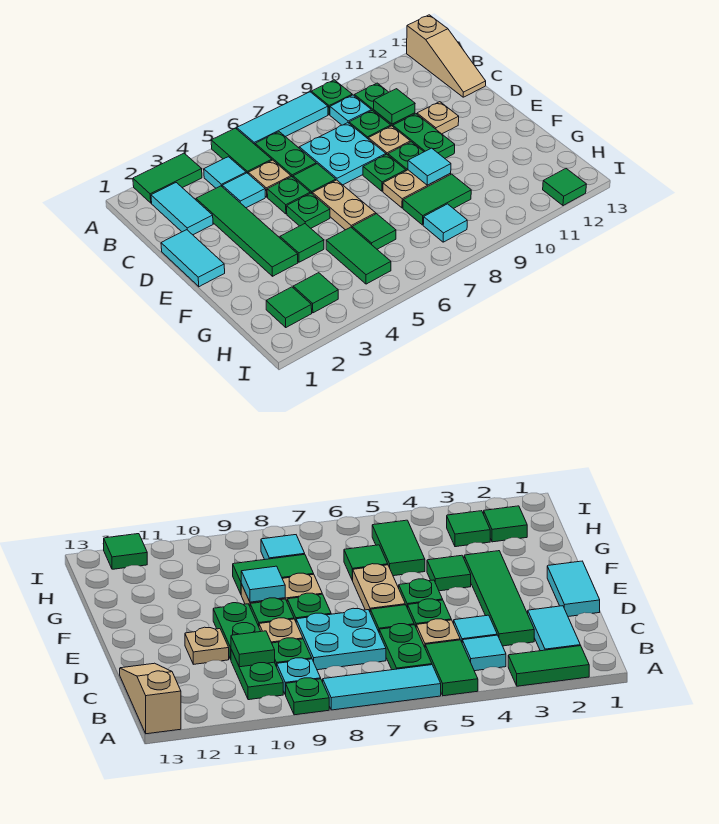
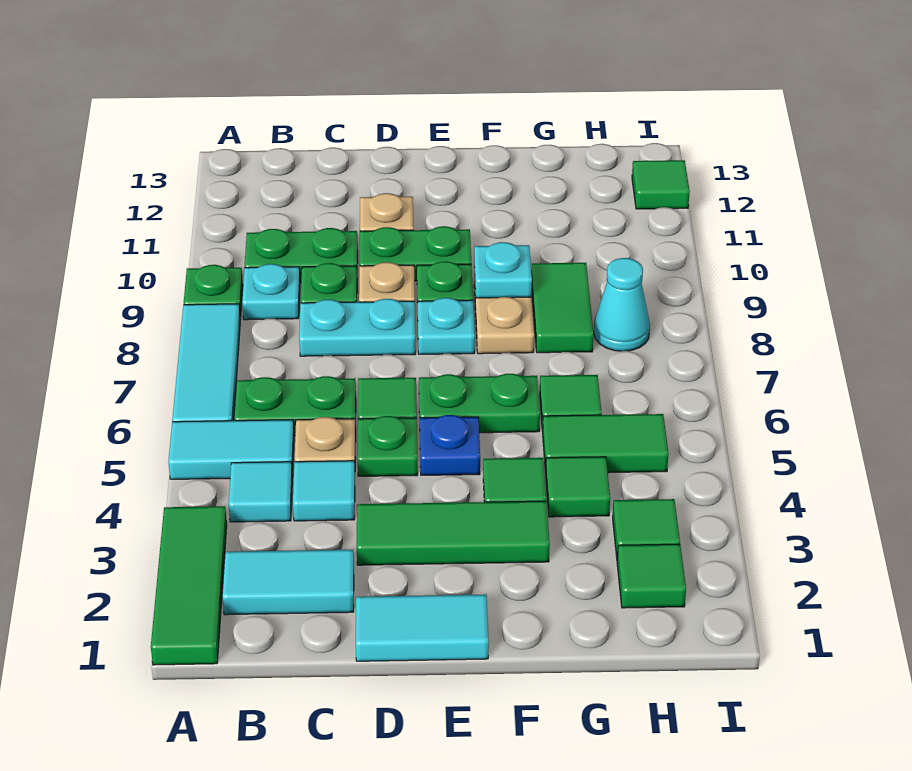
green tile A2:A3 level 1 -> green tile A1:A3 level 1
green tile A5:B5 level 1 -> cyan tile A5:B5 level 1
tan slope A13:C13 level 1 top A -> none
green tile C3:F3 level 1 -> green tile D3:F3 level 1
cyan plate C7:D8 level 1 -> cyan plate C8:D8 level 1
green tile C10 level 2 -> green tile G4 level 1
green plate E5 level 1 -> blue plate E5 level 1
tan plate E6:F6 level 1 -> green plate E6:F6 level 1
green plate E8 level 1 -> cyan plate E8 level 1
cyan tile F9 level 2 -> cyan plate F9 level 2
cyan tile H8 level 1 -> cyan cone H8 level 1

